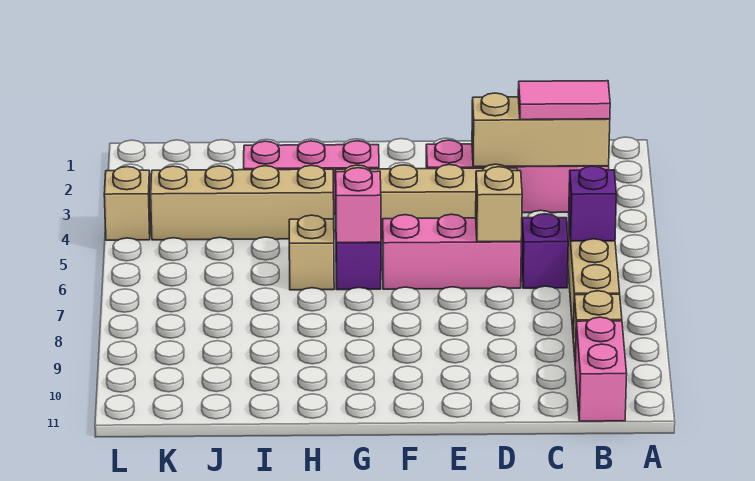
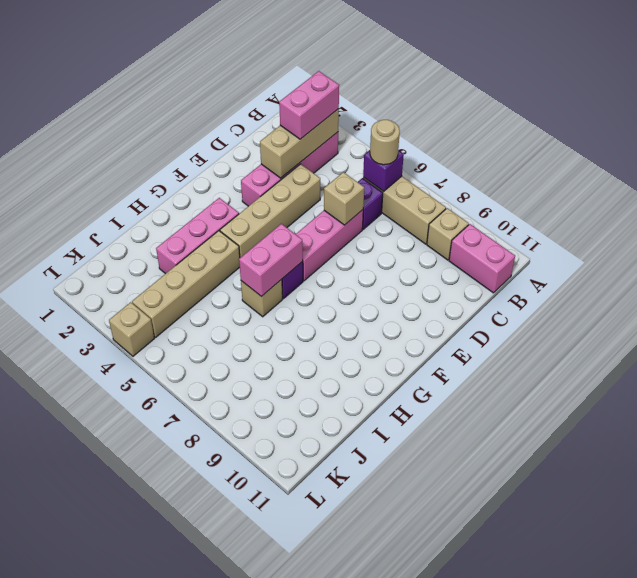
pink tile B3:C3 level 3 -> pink brick B3:C3 level 3
none -> tan round brick B6 level 3
pink brick G6 level 2 -> pink brick G6:H6 level 2

